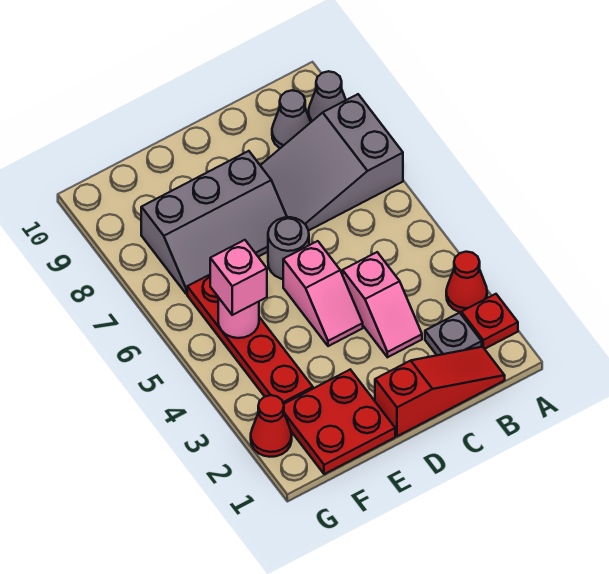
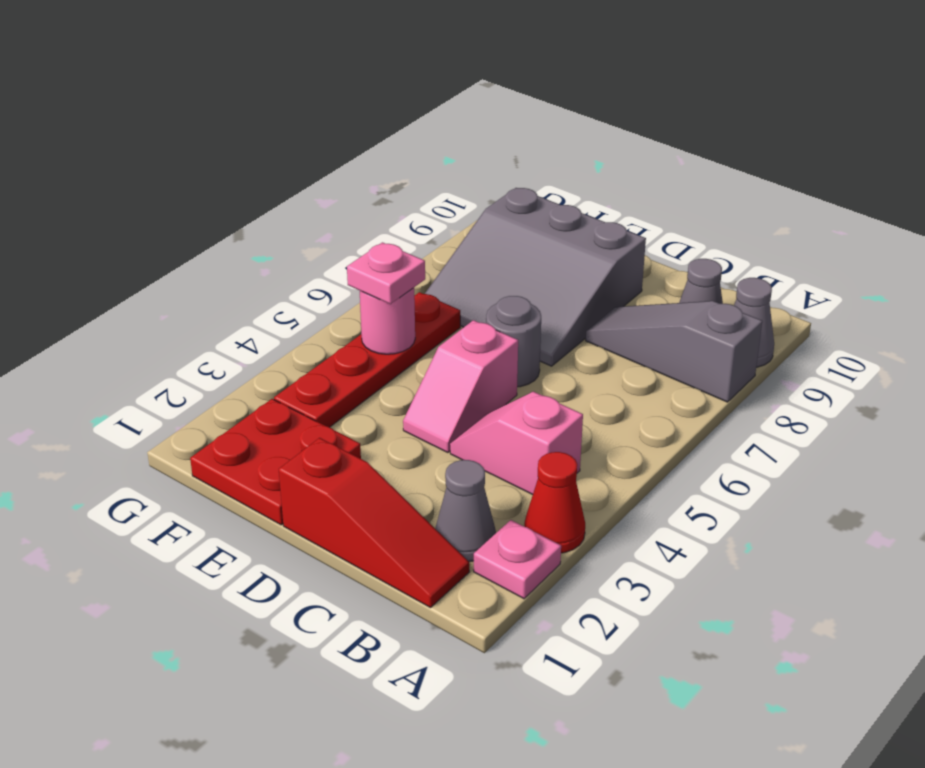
red plate A2 level 1 -> pink plate A2 level 1
grey slope A7:C8 level 1 top A -> grey slope A8:C8 level 1 top A
grey plate B2 level 1 -> grey cone B2 level 1
pink slope C3:C4 level 1 top 4 -> pink slope B4:C4 level 1 top B
grey slope D7:F8 level 1 top 8 -> grey slope D7:F9 level 1 top 9
pink brick F5 level 3 -> pink plate F5 level 3
red cone G2 level 1 -> none

